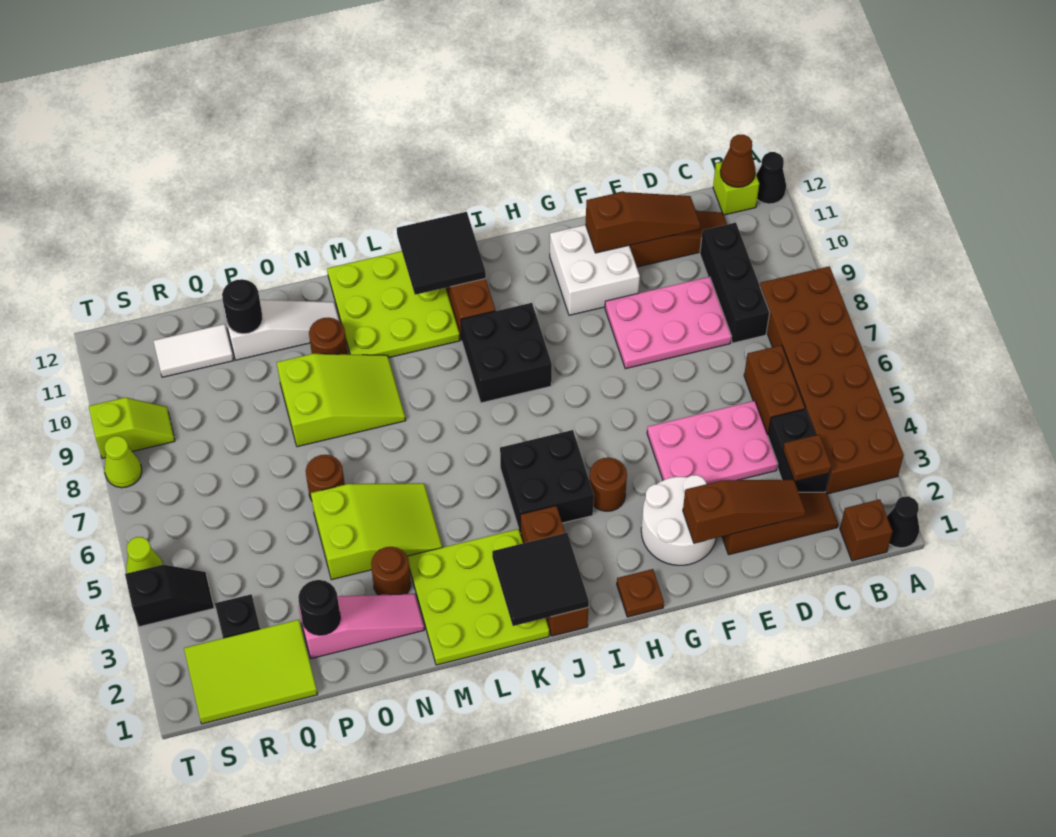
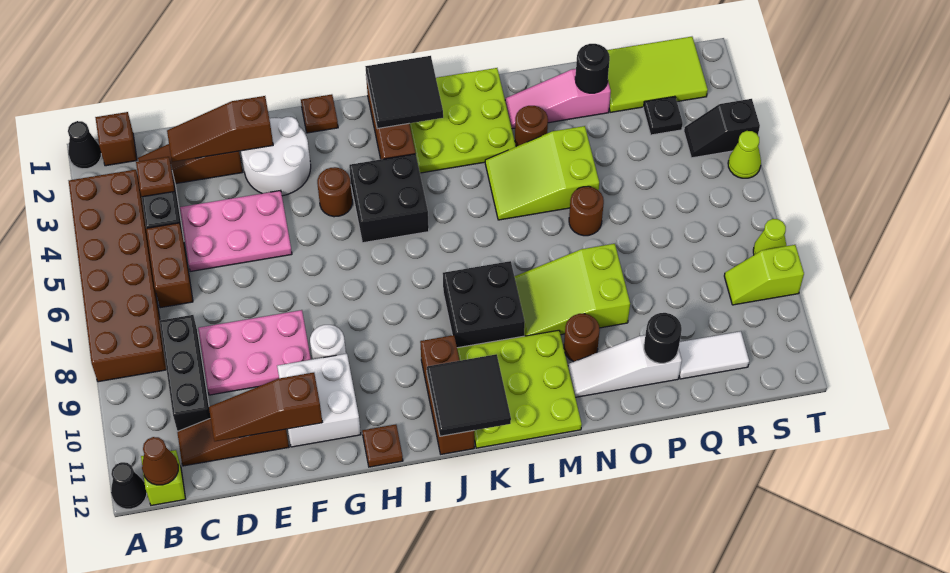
none -> white round brick G9 level 1
none -> brown plate H12 level 1
black brick I8:J9 level 1 -> black brick K8:L9 level 1

